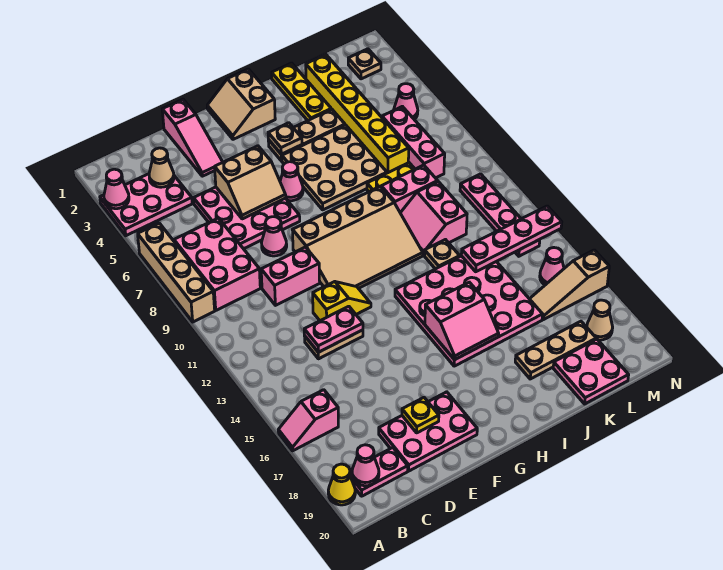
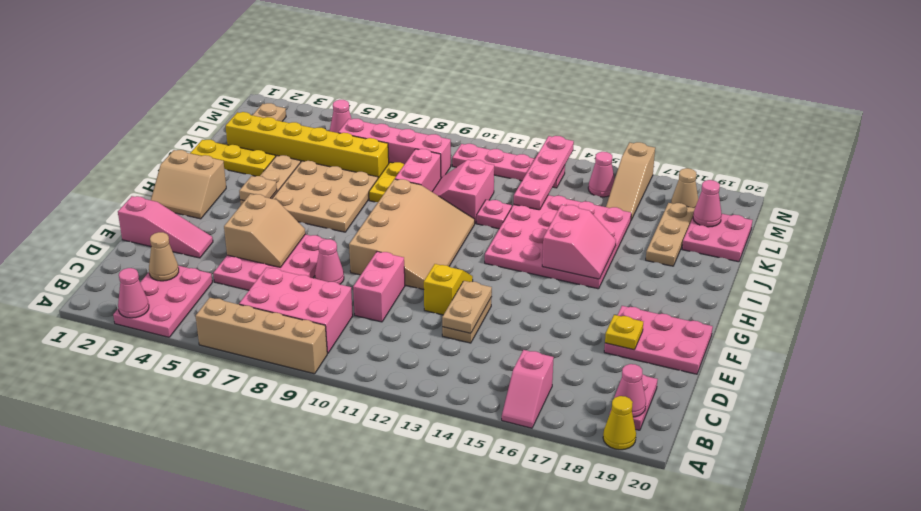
pink plate D13:E13 level 2 -> tan plate D13:E13 level 2
pink plate D18:F19 level 1 -> pink plate E18:F20 level 1
pink cone G6 level 1 -> pink cone L19 level 2
pink slope J10:K11 level 1 top K -> pink slope J10:K11 level 1 top 11
tan plate J12 level 1 -> pink plate J12 level 1
pink brick L6:L8 level 1 -> pink brick L6:L9 level 1

